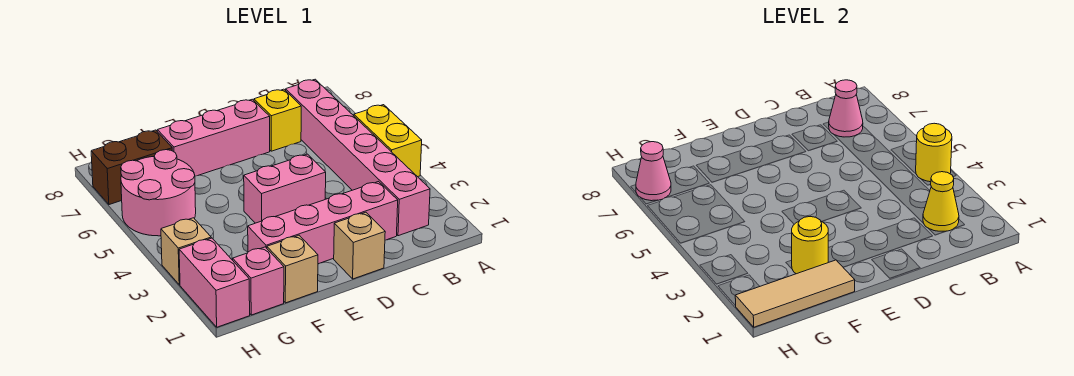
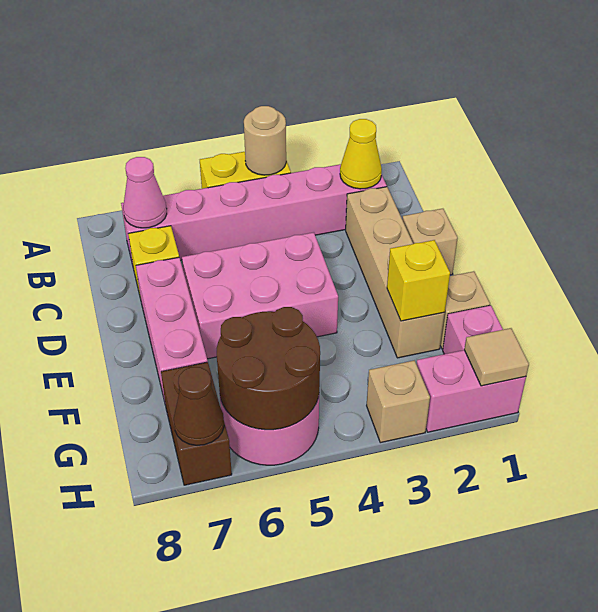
yellow round brick A4 level 2 -> tan round brick A4 level 2
pink brick C2:F2 level 1 -> tan brick C2:F2 level 1
pink brick D4:E4 level 1 -> pink brick D4:E6 level 1
tan tile F1:H1 level 2 -> tan tile H1 level 2
yellow round brick F2 level 2 -> yellow brick F2 level 2
none -> brown round brick G5:H6 level 2
pink cone H7 level 2 -> brown cone H7 level 2

